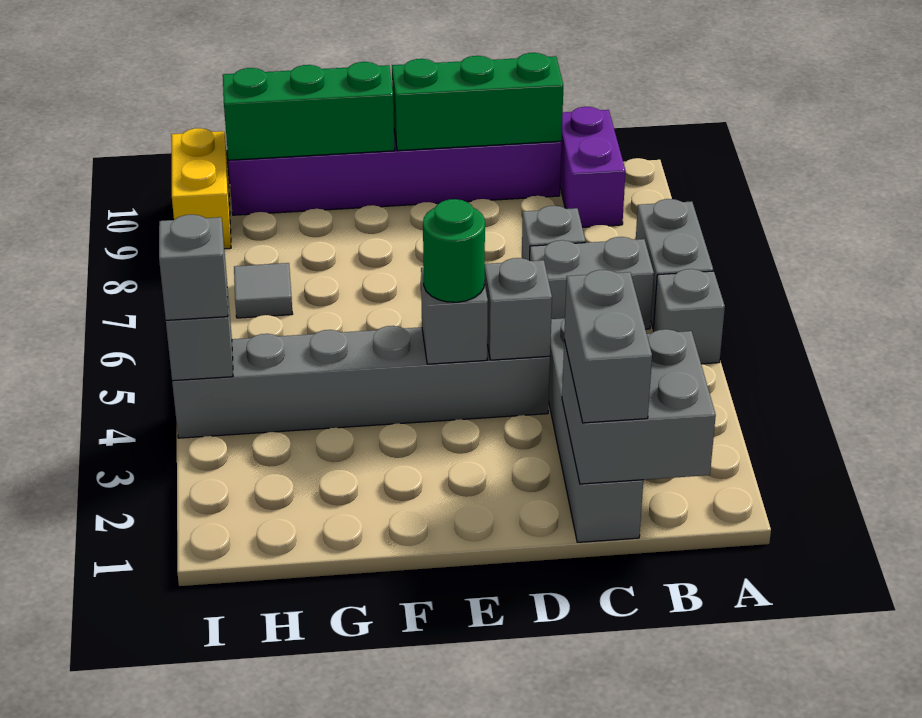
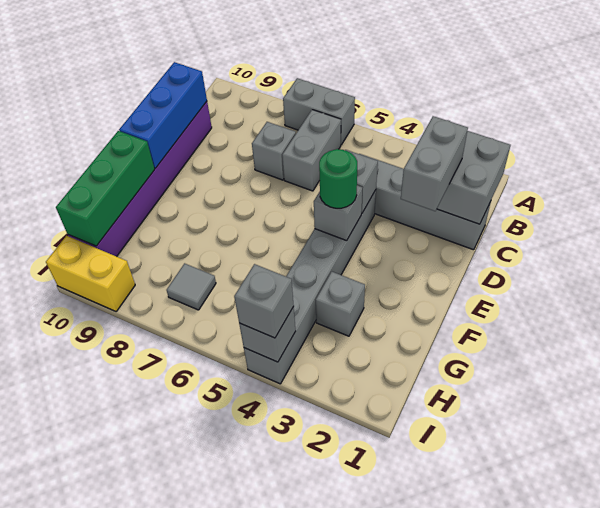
grey brick A5 level 1 -> grey brick G3 level 1
purple brick B9:B10 level 1 -> none
grey brick C1:C2 level 3 -> grey brick C2:D2 level 3
green brick C10:E10 level 2 -> blue brick C10:E10 level 2

